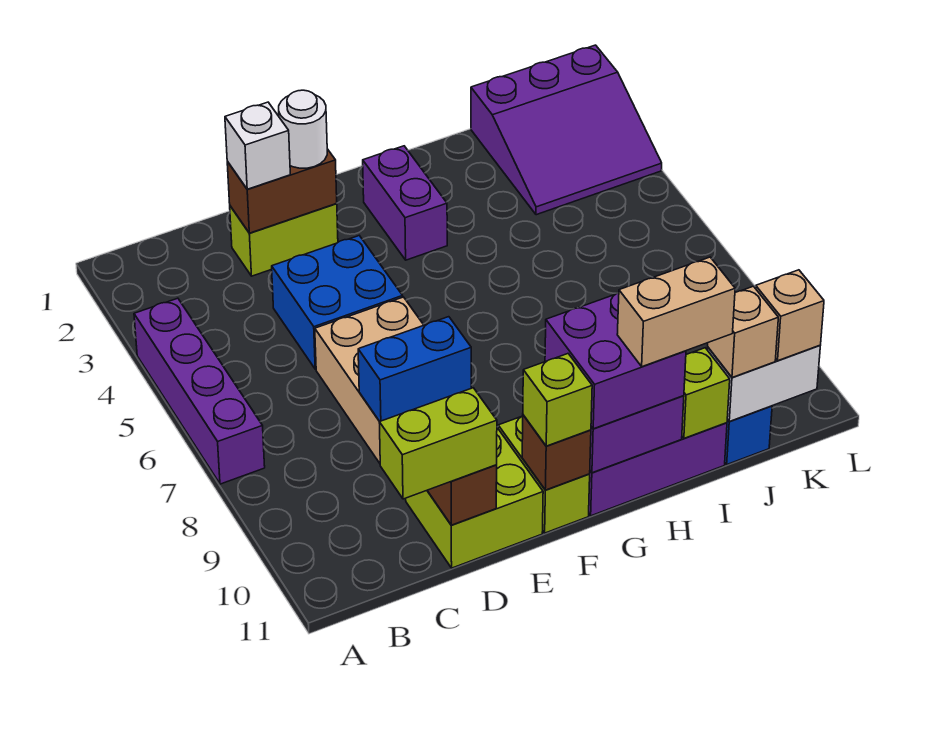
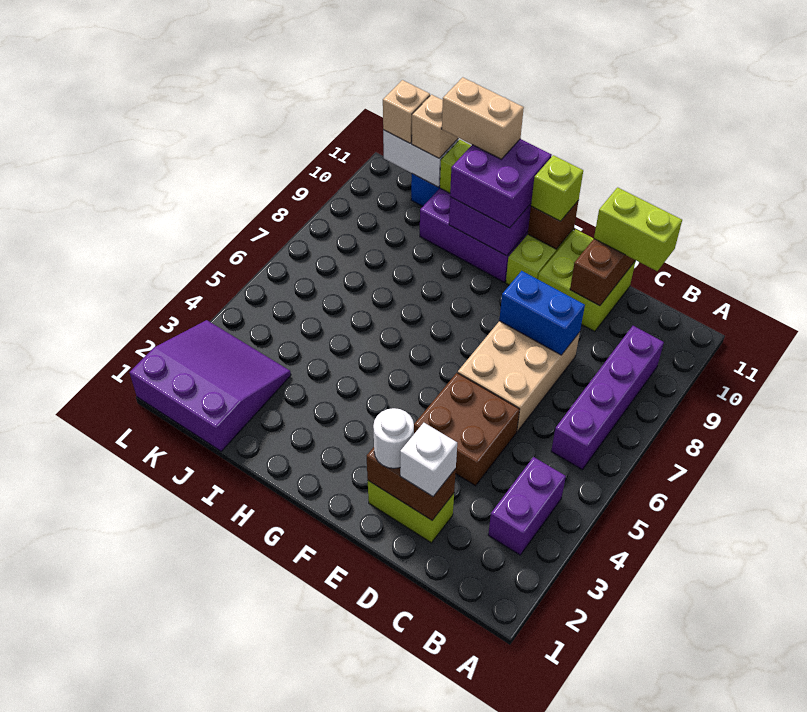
purple brick A4:A7 level 1 -> purple brick B6:B9 level 1
blue brick D4:E5 level 1 -> brown brick D4:E5 level 1
purple brick G2:G3 level 1 -> purple brick B3:B4 level 1

